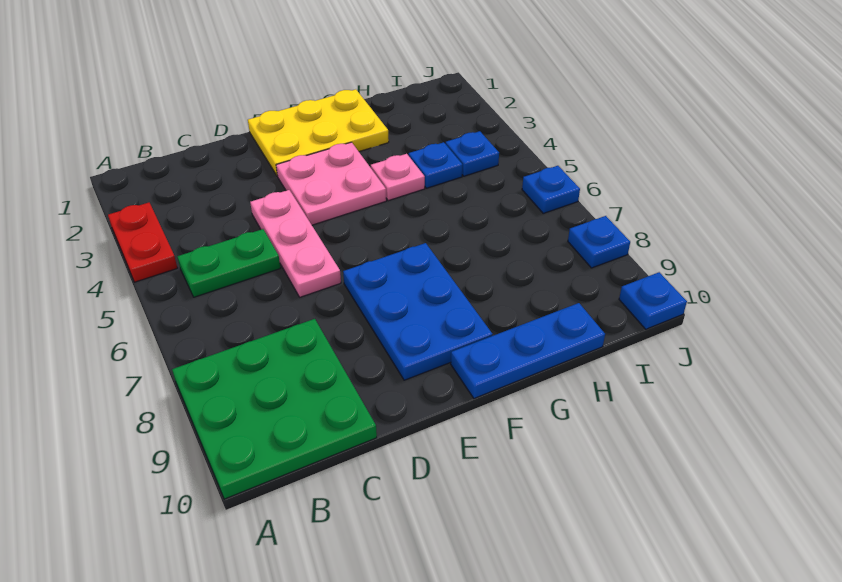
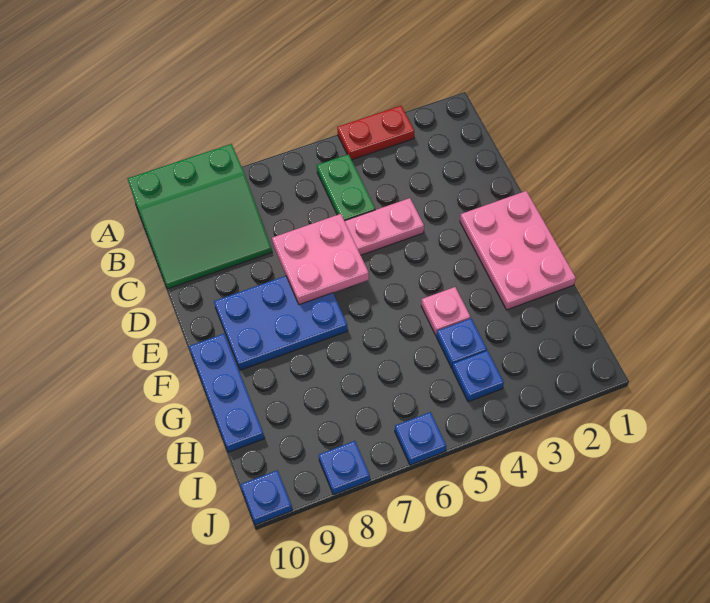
green plate A8:C10 level 1 -> green slope A8:C10 level 1 top A
yellow plate E1:G2 level 1 -> pink plate E1:G2 level 1
pink plate E3:F4 level 1 -> pink plate D6:E7 level 2

